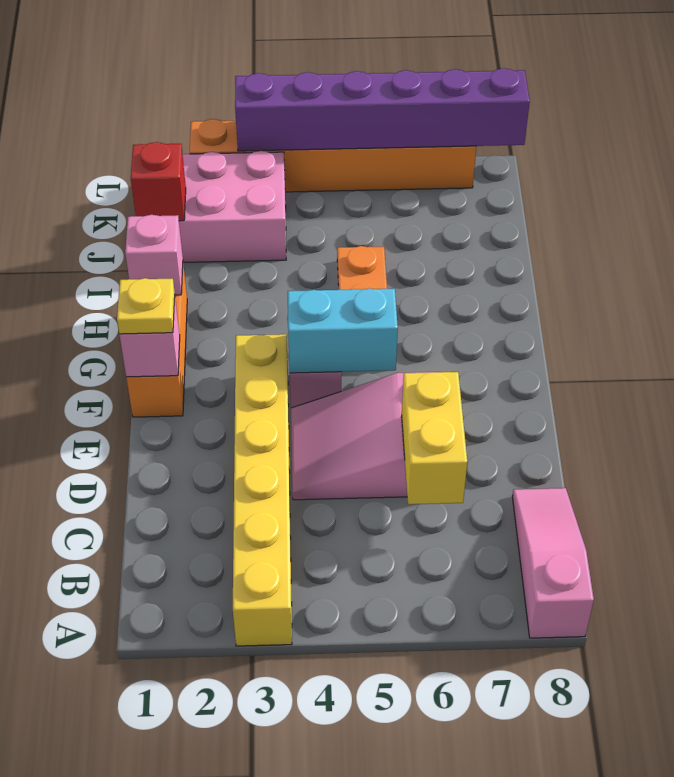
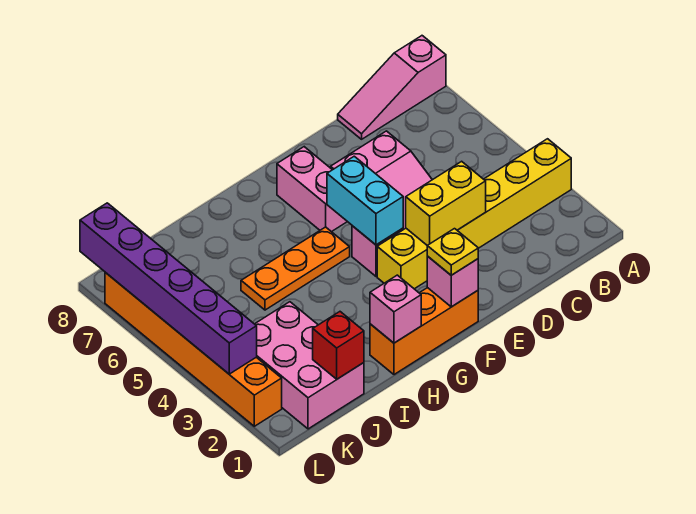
yellow brick C6:D6 level 2 -> yellow brick D3:E3 level 2
none -> pink brick F6:F7 level 1

